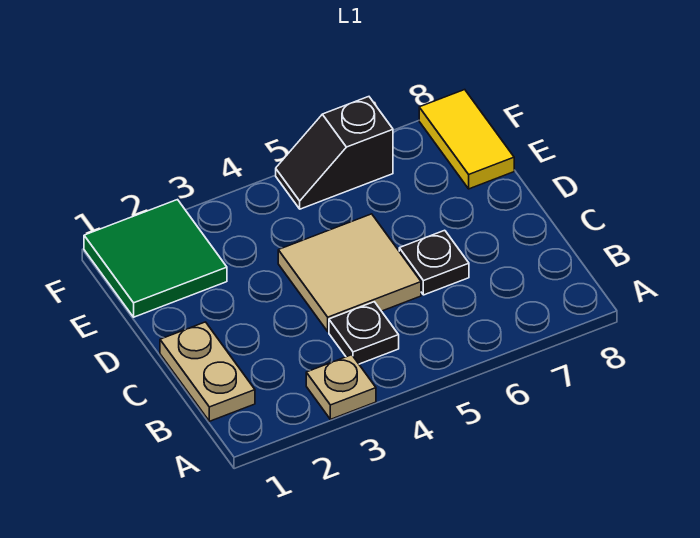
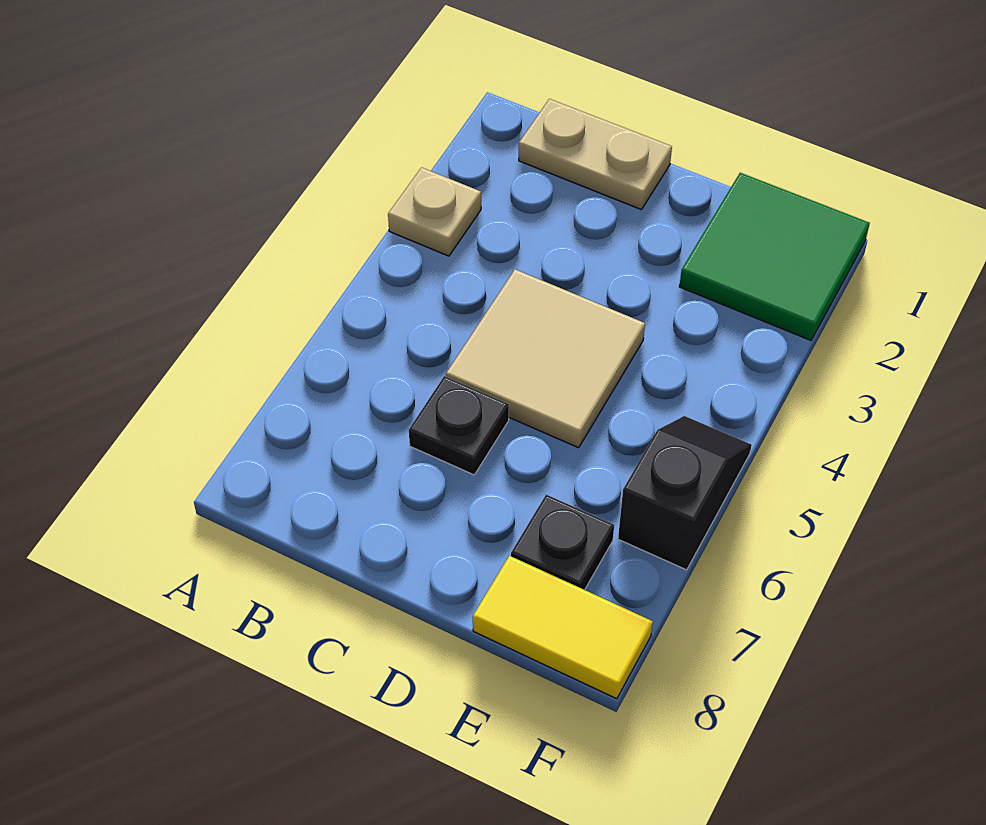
black plate B4 level 1 -> black plate E7 level 1

